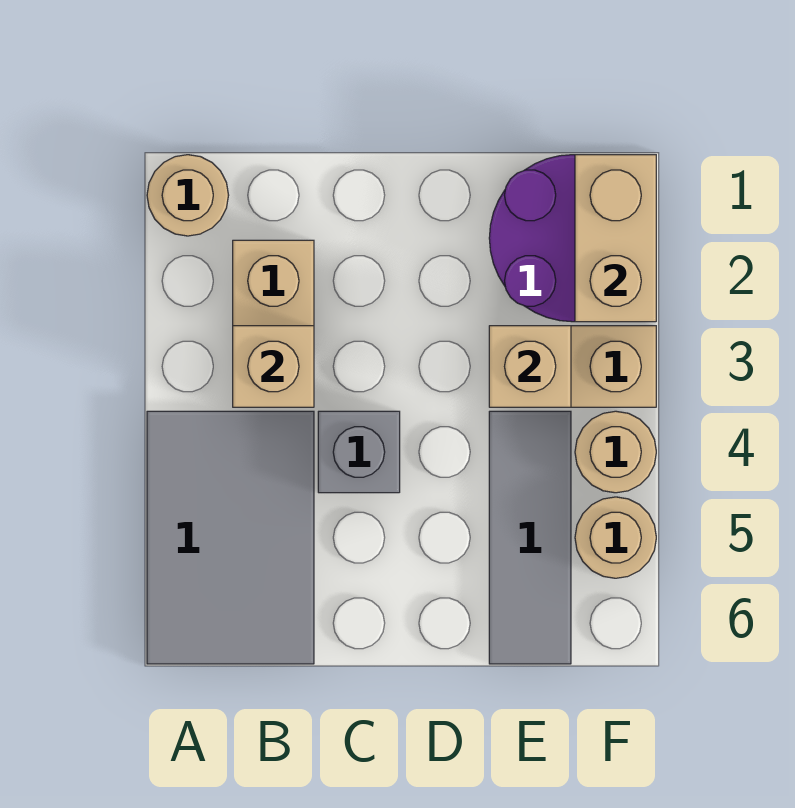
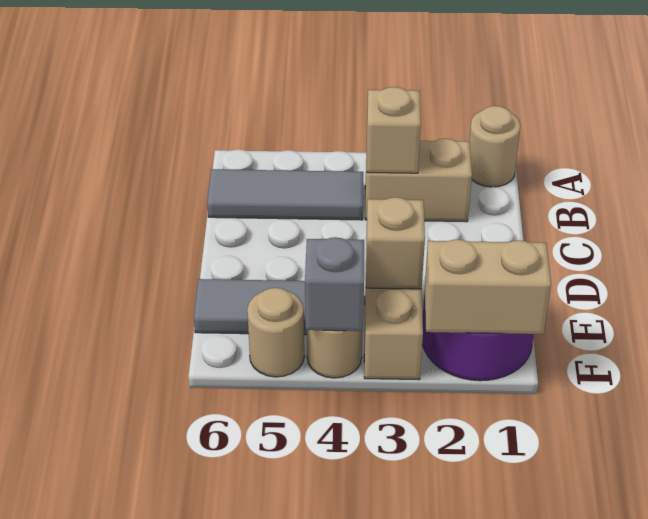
grey tile A4:B6 level 1 -> grey tile B4:B6 level 1
grey brick C4 level 1 -> grey brick F4 level 2

